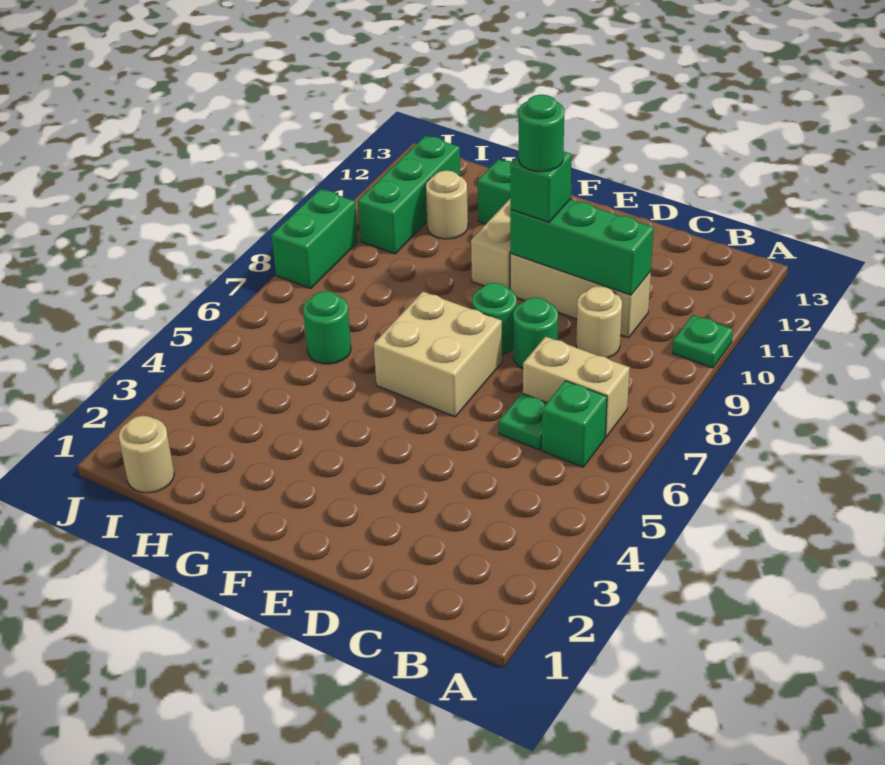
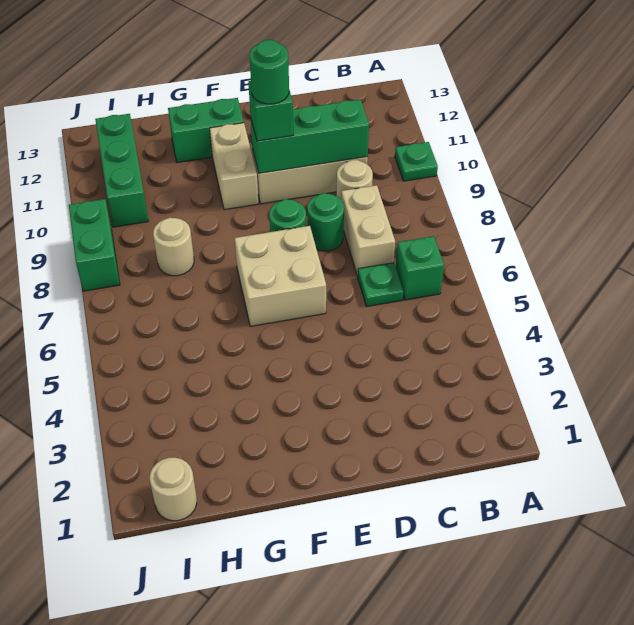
tan brick B7:C7 level 1 -> tan brick C7:C8 level 1
green round brick H6 level 1 -> none
tan round brick H11 level 1 -> tan round brick H8 level 1

